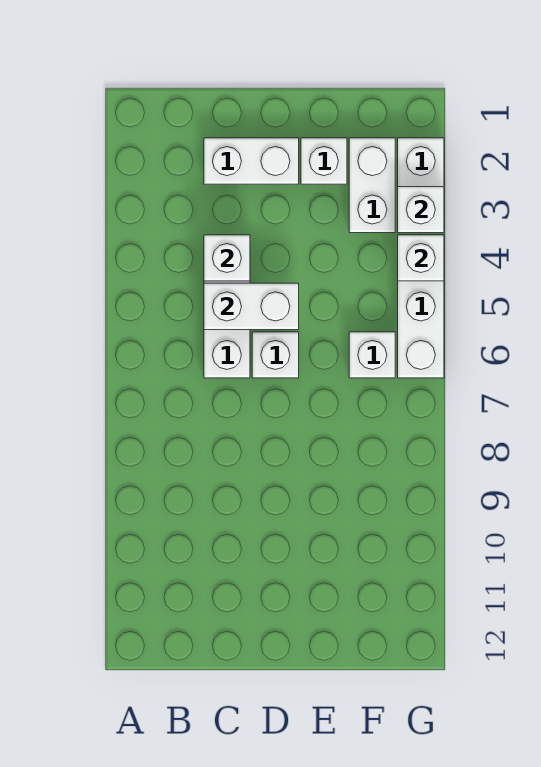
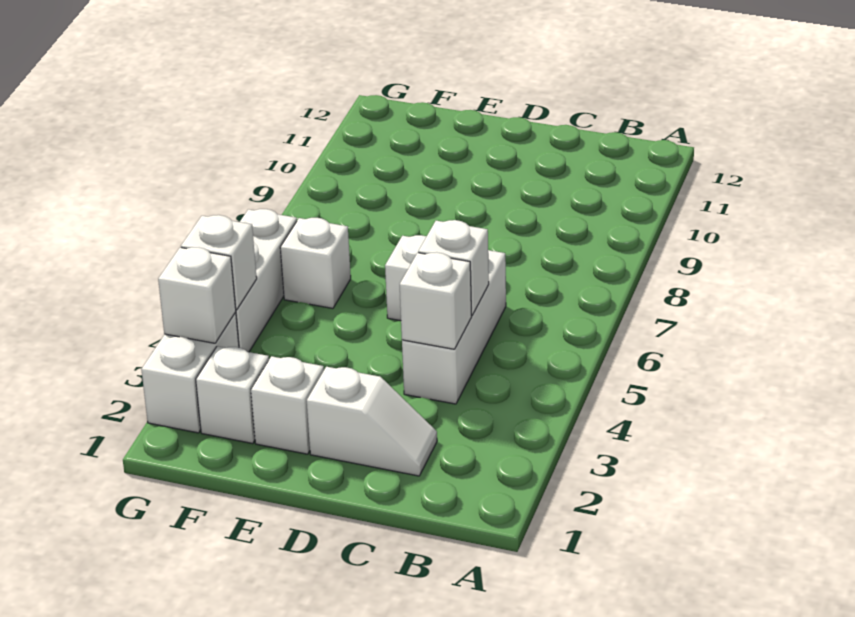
white brick C2:D2 level 1 -> white slope C2:D2 level 1 top D
white brick C5:D5 level 2 -> white brick C5 level 2
white brick F2:F3 level 1 -> white brick F2 level 1

